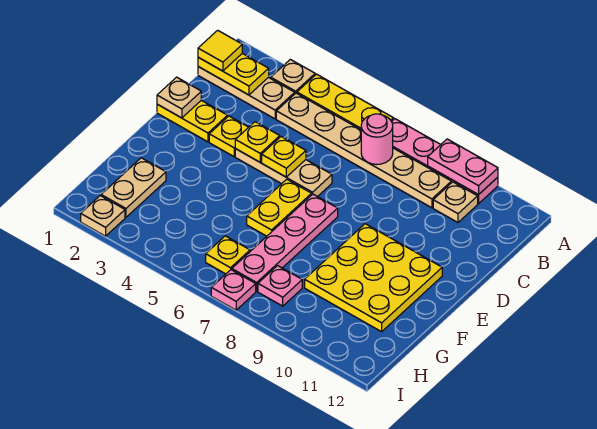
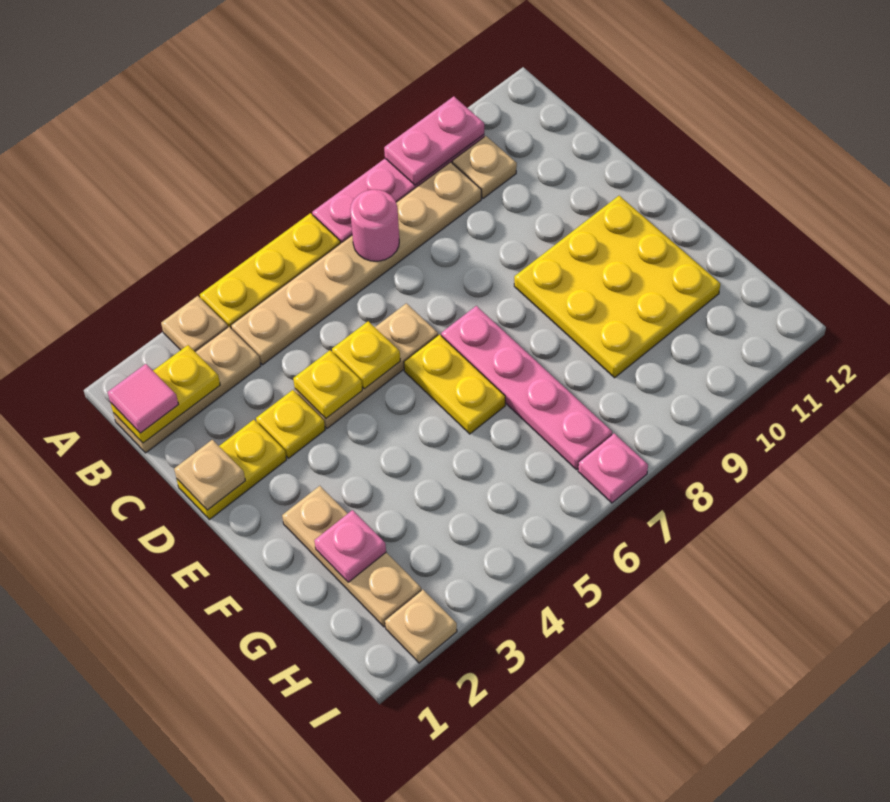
yellow tile B1 level 3 -> pink tile B1 level 3
tan plate G2:H2 level 1 -> tan plate F2:H2 level 1
yellow plate H6 level 1 -> none
pink plate H8 level 1 -> pink plate G2 level 2

